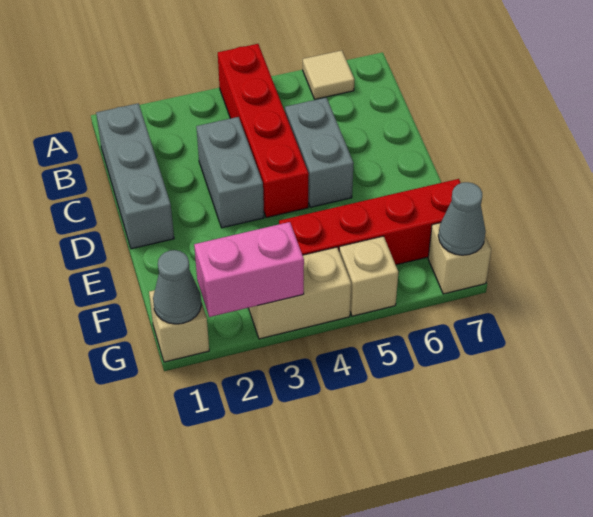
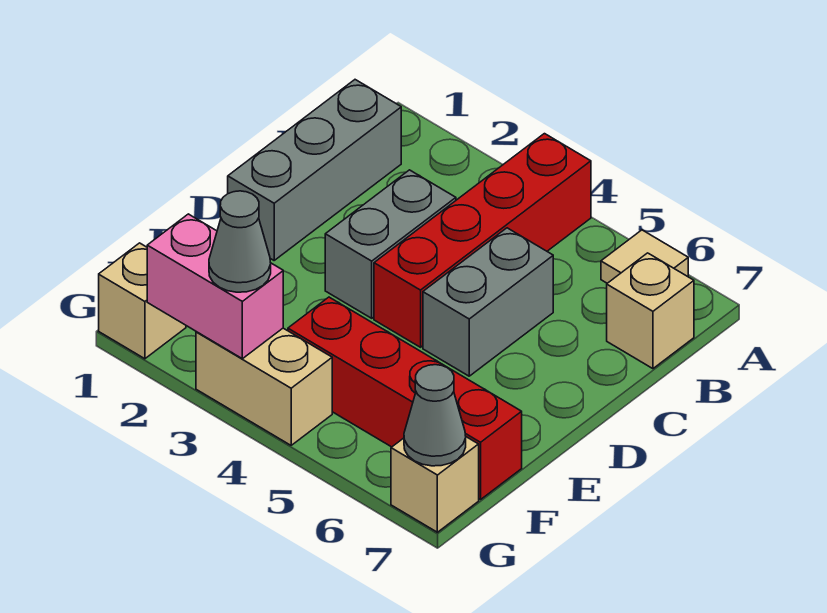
grey cone G1 level 2 -> grey cone G3 level 3
tan brick G5 level 1 -> tan brick B7 level 1

